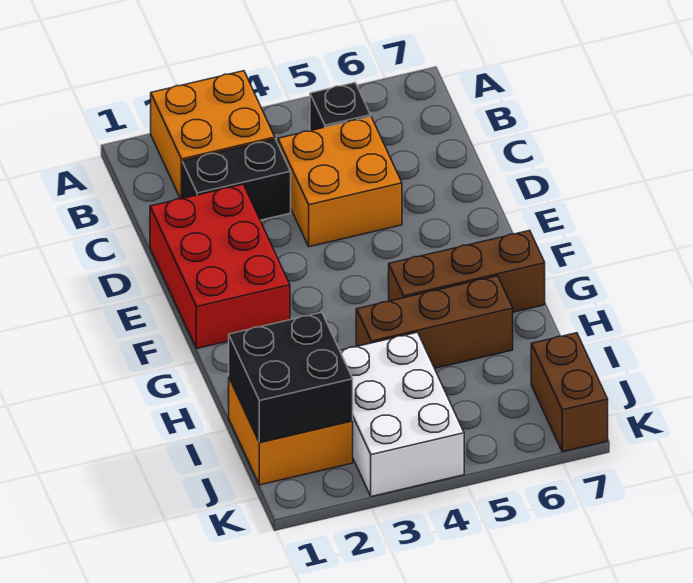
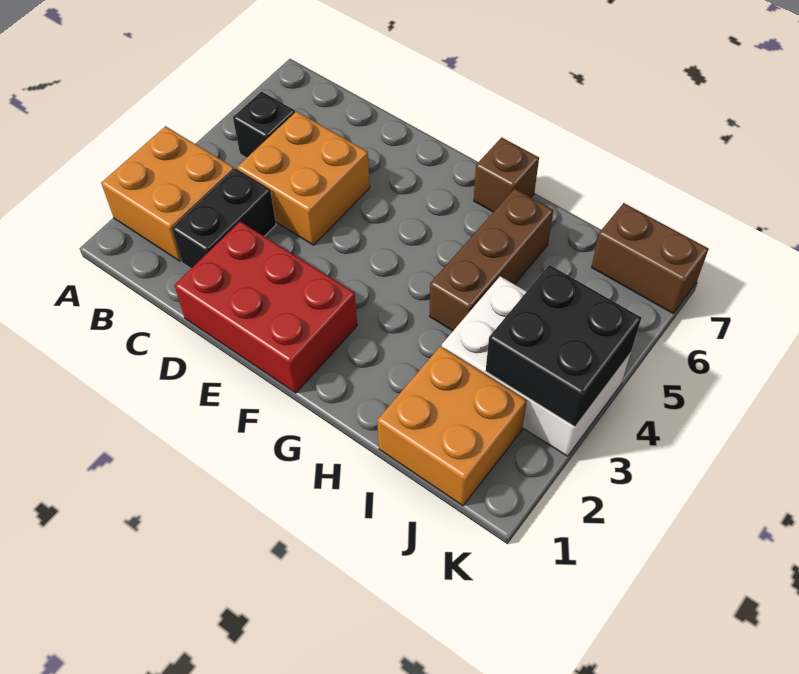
brown brick G5:G7 level 1 -> brown brick G7 level 1
black brick I1:J2 level 2 -> black brick J3:K4 level 2

